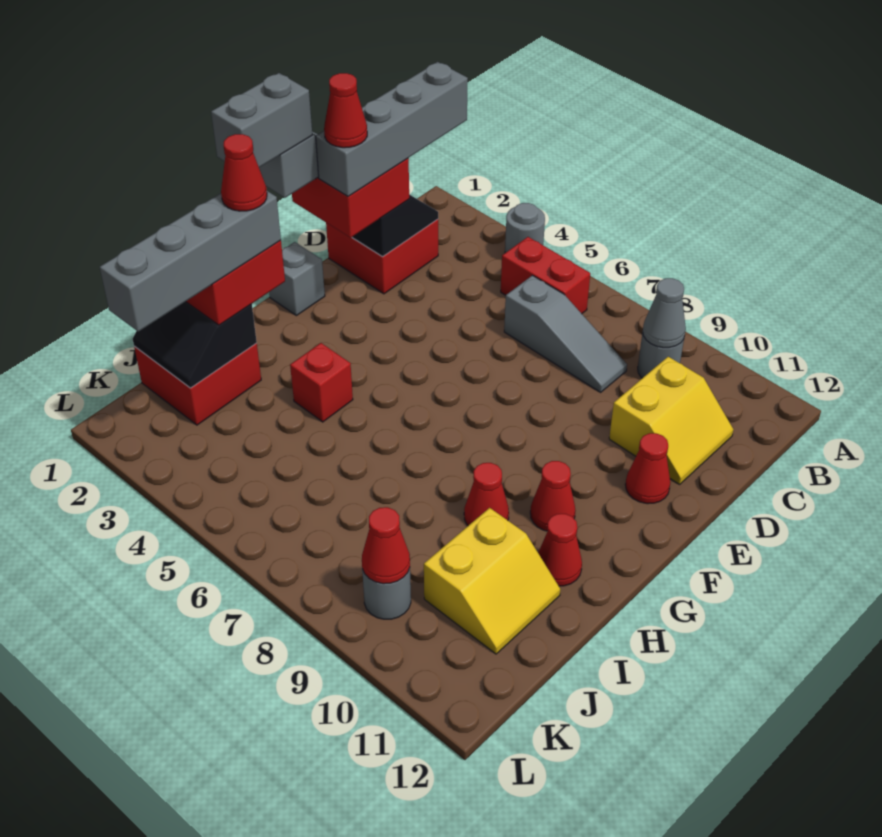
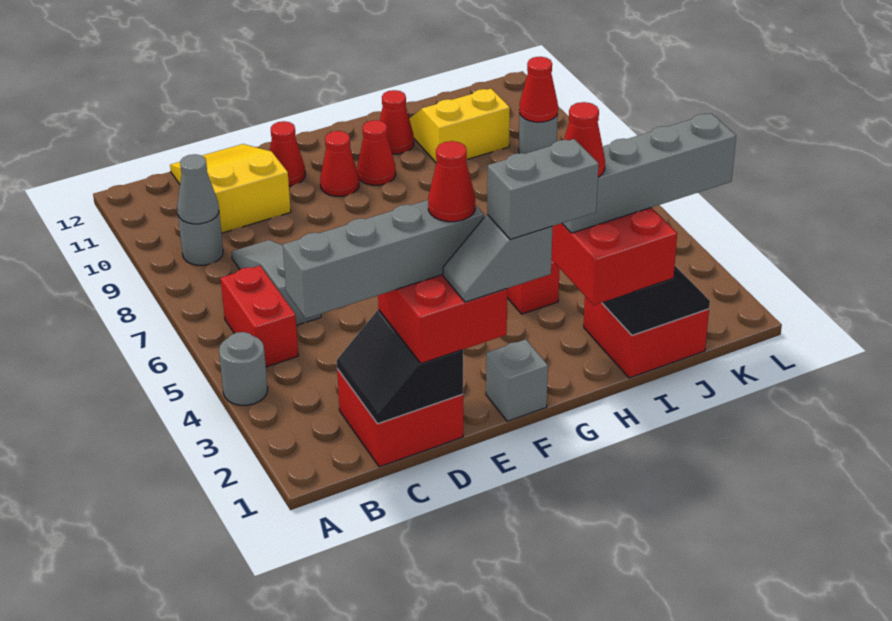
yellow slope C10:D11 level 1 top 10 -> yellow slope C10:D12 level 1 top 10
red cone H9 level 1 -> red cone F10 level 1

